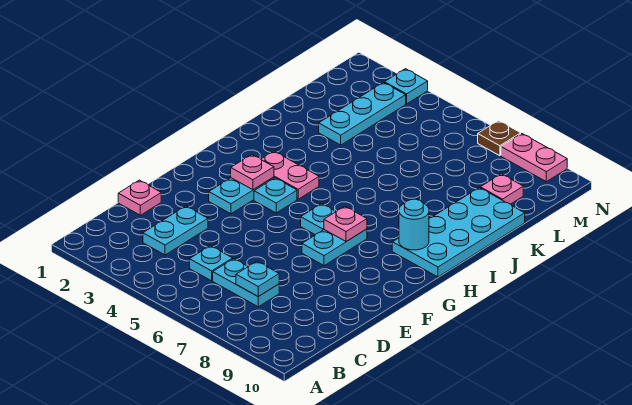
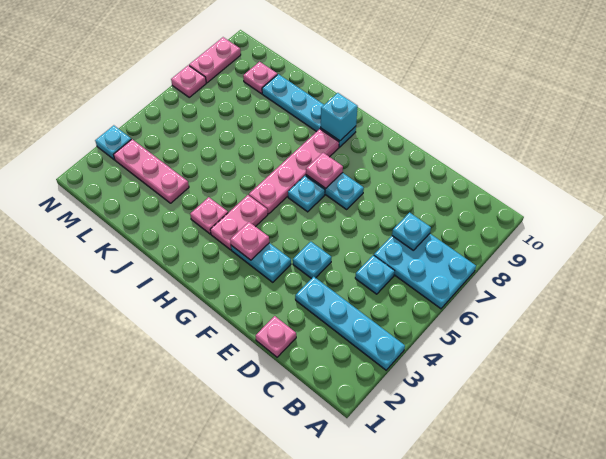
cyan plate C3:D3 level 1 -> cyan plate A3:D3 level 1
cyan plate C6:C7 level 1 -> cyan plate A6:C7 level 1
cyan plate G4 level 1 -> cyan plate E4 level 1
none -> pink plate H5:H8 level 1
cyan plate H9:K10 level 1 -> cyan plate H9:K9 level 1
cyan round brick H9 level 2 -> cyan brick H9 level 2
none -> pink plate I3 level 1
cyan plate K3:M3 level 1 -> pink plate K3:M3 level 1
brown plate N7 level 1 -> pink plate N7 level 1

